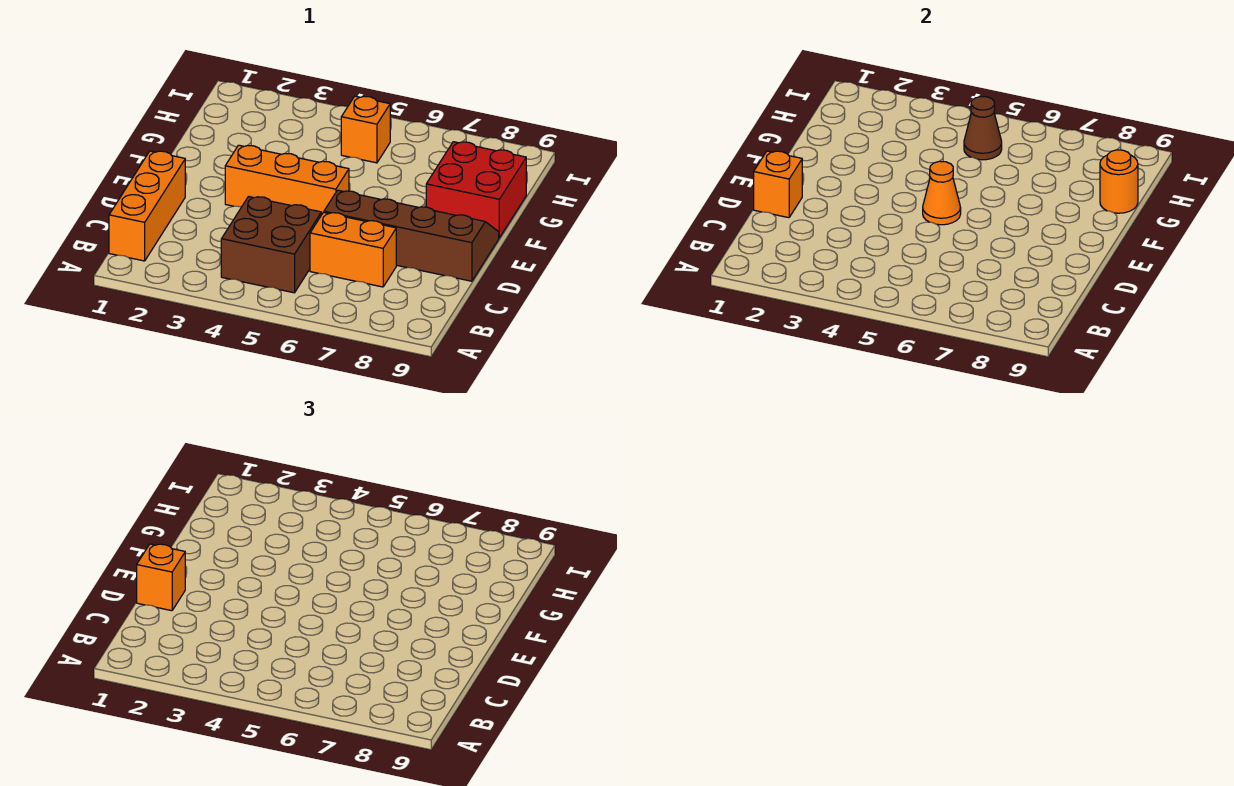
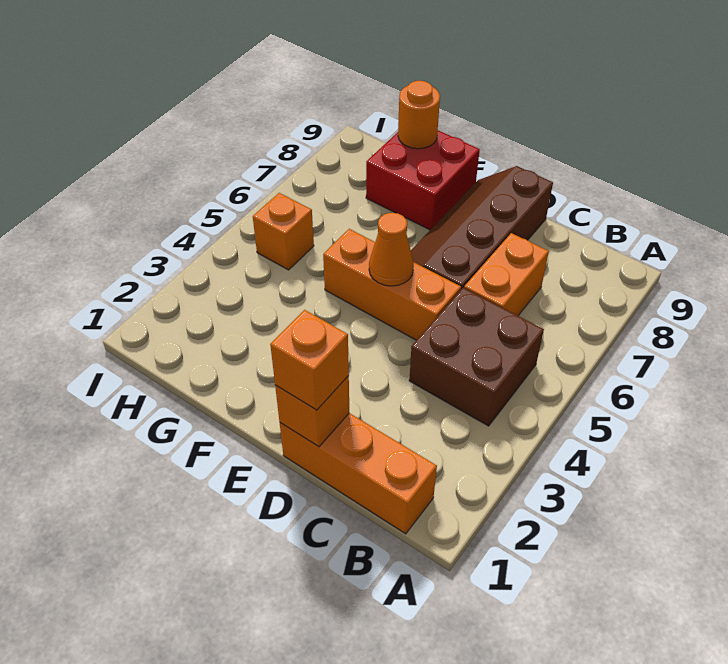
orange brick E3:E5 level 1 -> orange brick D5:F5 level 1
brown cone H5 level 2 -> none

